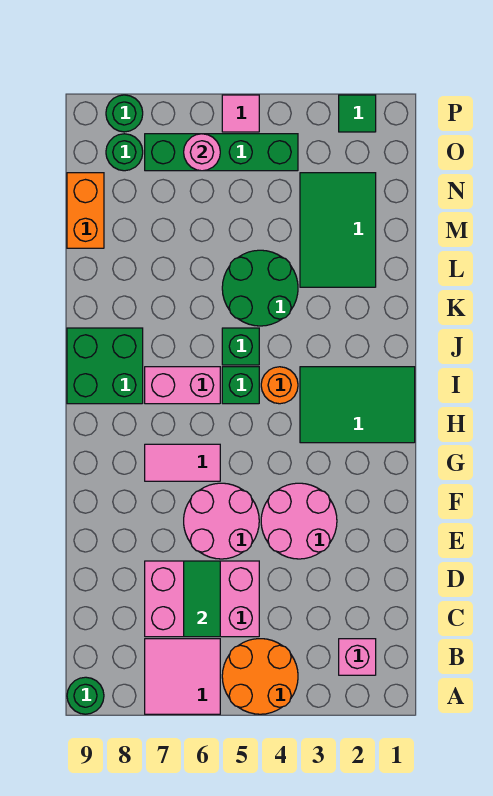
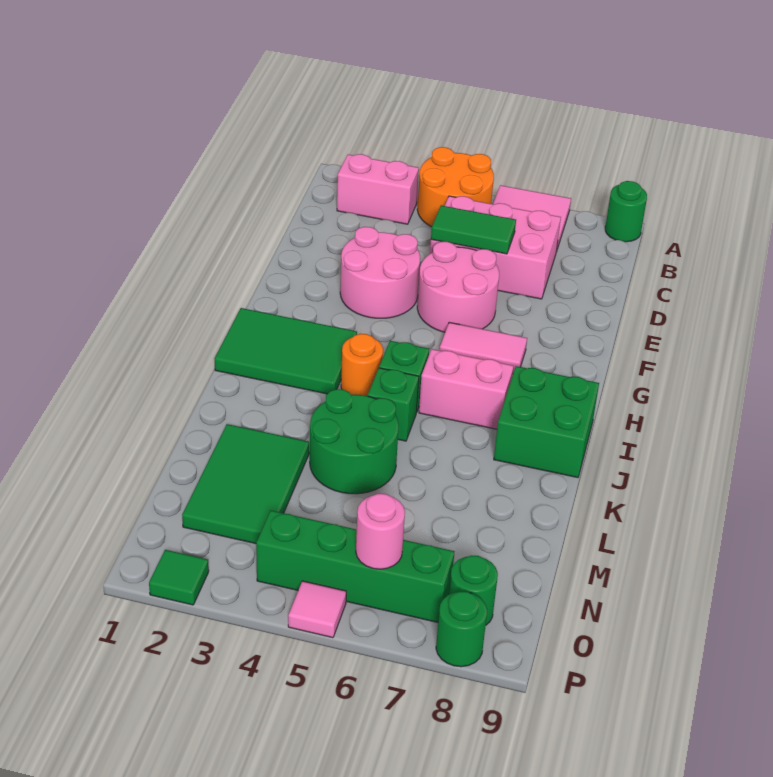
pink brick B2 level 1 -> pink brick B2:B3 level 1
green tile C6:D6 level 2 -> green tile D5:D6 level 2
orange brick M9:N9 level 1 -> none

